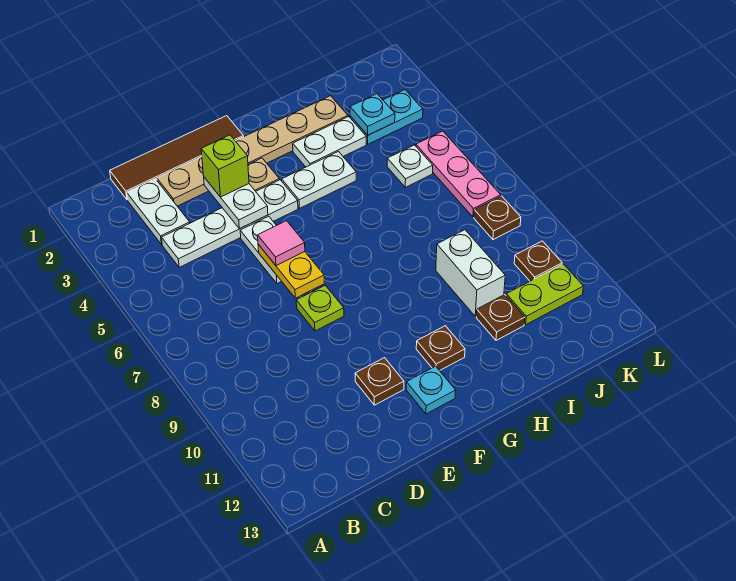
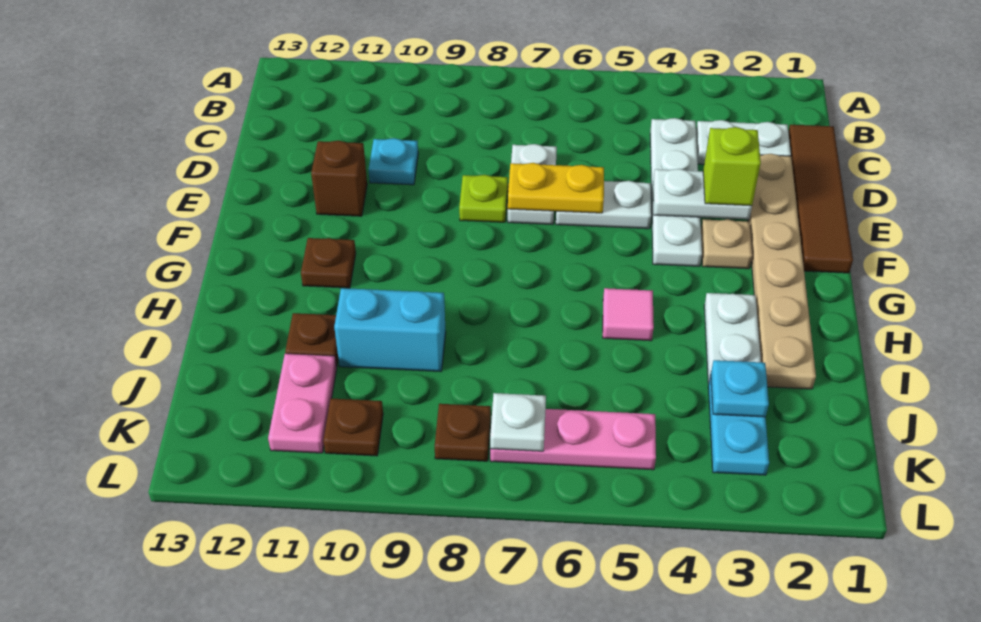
pink tile E6 level 3 -> pink tile H5 level 1
brown plate E11 level 1 -> brown brick E11 level 1
cyan plate F12 level 1 -> cyan plate D10 level 1
white plate G4:H4 level 1 -> white plate D7:E7 level 1
white brick I9:I10 level 1 -> cyan brick I9:I10 level 1
white plate J5 level 1 -> white plate K7 level 2
lime plate J11:K11 level 1 -> pink plate J11:K11 level 1

